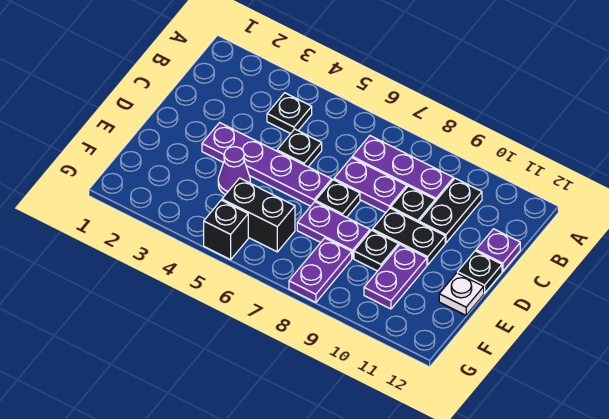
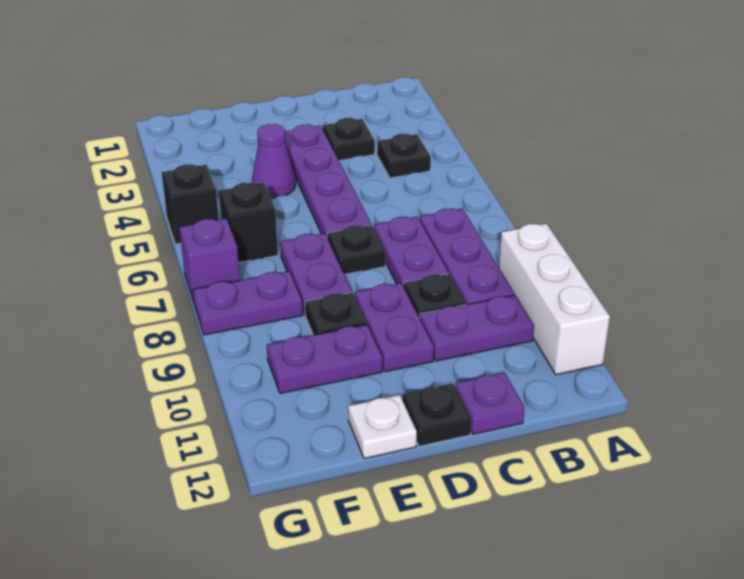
none -> white brick A9:A11 level 1
black plate B10:C10 level 1 -> purple plate B10:C10 level 1
black plate C5 level 1 -> black plate C3 level 1
black plate D9:D10 level 1 -> purple plate D9:D10 level 1
black brick F5:F6 level 1 -> black brick F6 level 1
none -> purple brick G7 level 1

